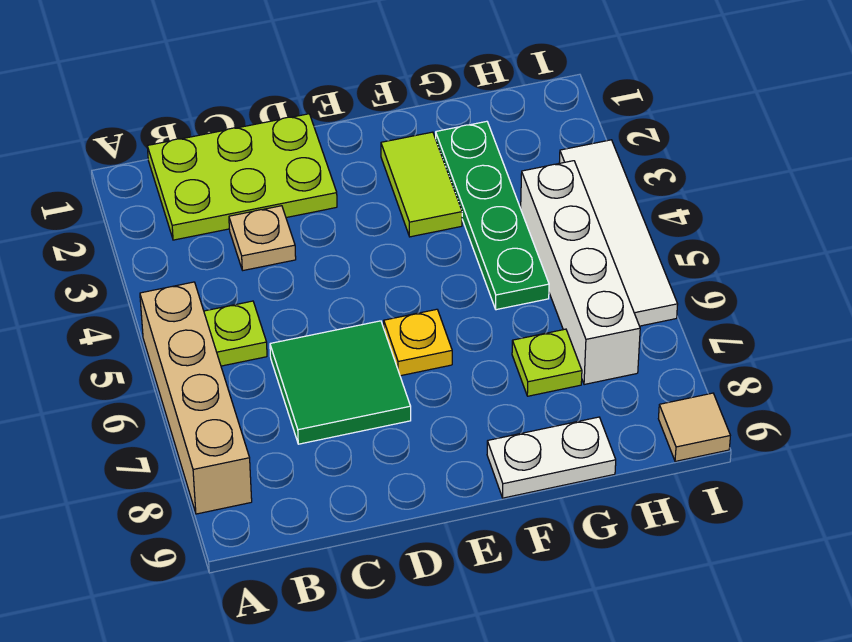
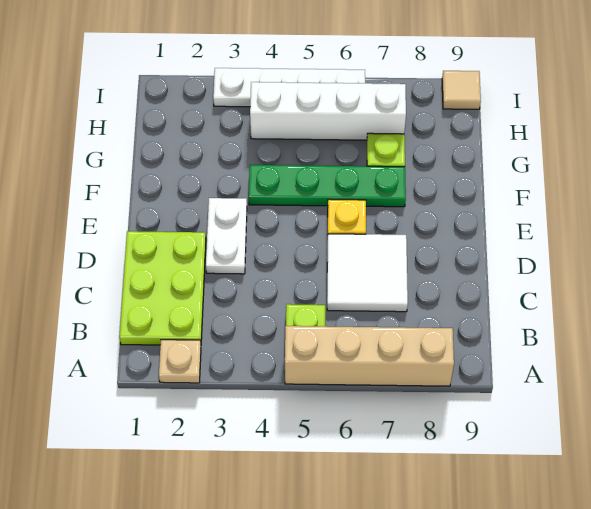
tan plate C3 level 1 -> tan plate A2 level 1
green tile C6:D7 level 1 -> white tile C6:D7 level 1
lime tile F2:F3 level 1 -> none
white plate F9:G9 level 1 -> white plate D3:E3 level 1
green plate G2:G5 level 1 -> green plate F4:F7 level 1
white tile I3:I6 level 1 -> white plate I3:I6 level 1

